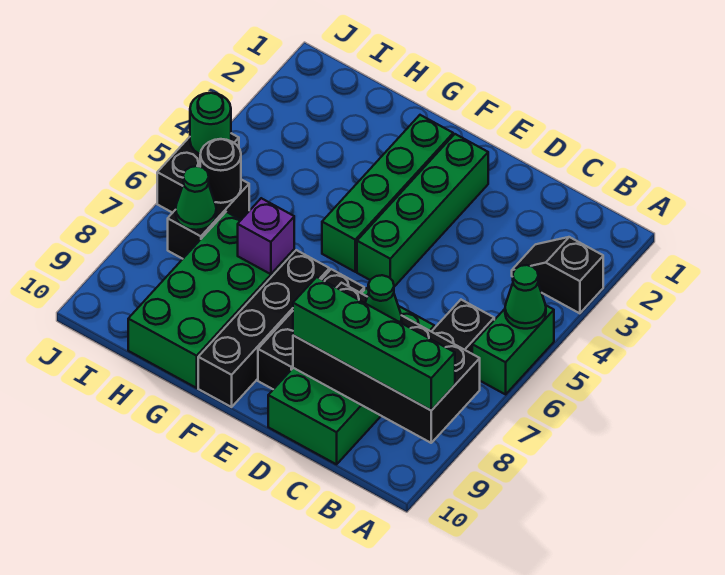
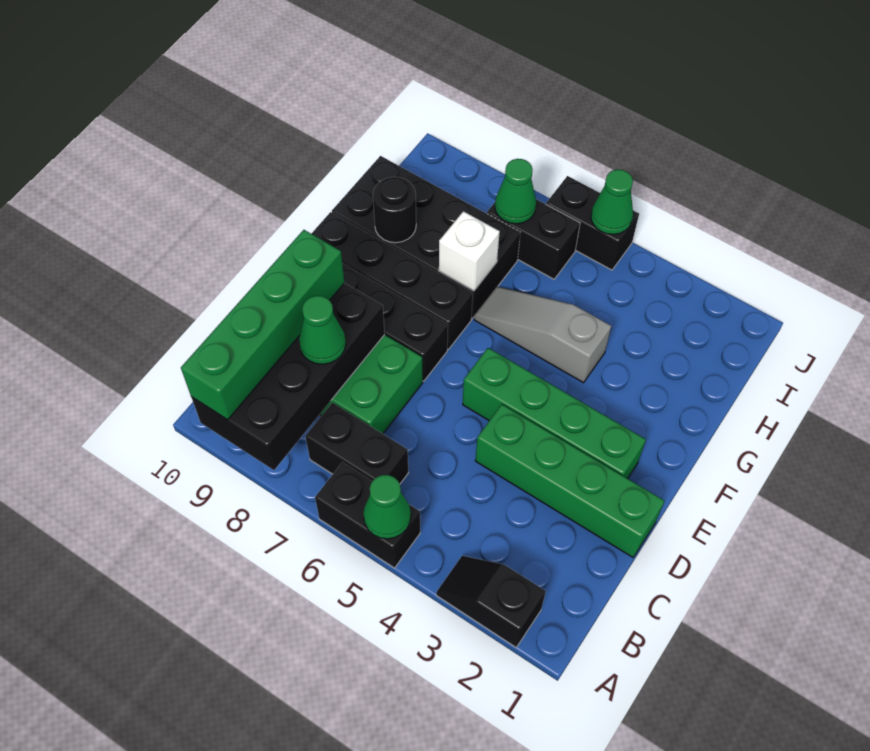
black slope A3:B3 level 1 top A -> black slope A2:A3 level 1 top 2
green brick A5:A6 level 1 -> black brick A5:A6 level 1
green brick F2:F5 level 1 -> green brick D1:D4 level 1
none -> grey slope G4:G6 level 1 top 4
green brick G7:H10 level 1 -> black brick G7:H10 level 1
purple brick G7 level 2 -> white brick G7 level 2
black round brick I6 level 2 -> black round brick G9 level 2
green round brick J5 level 2 -> green cone J5 level 2

